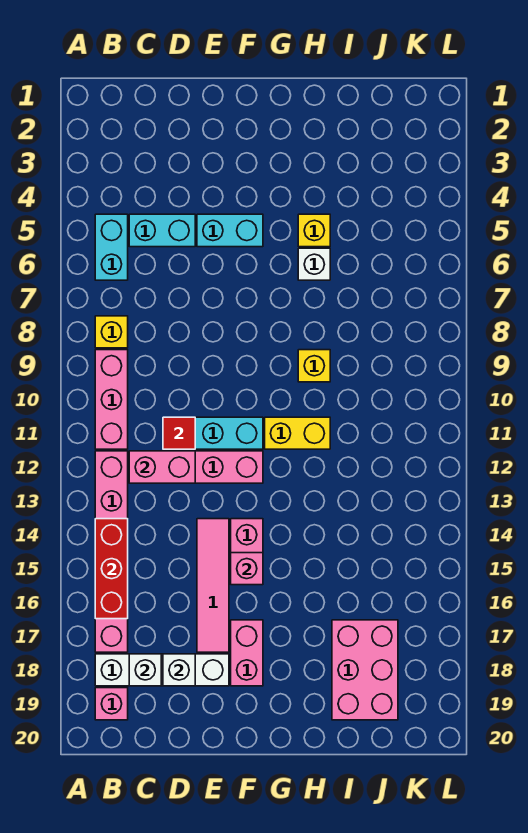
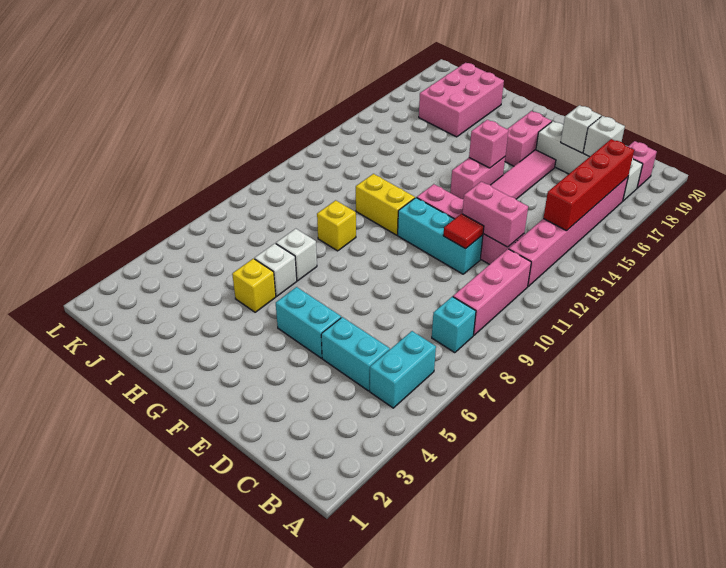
yellow brick B8 level 1 -> cyan brick B8 level 1
red brick B14:B16 level 2 -> red brick B14:B17 level 2
none -> white brick H7 level 1

